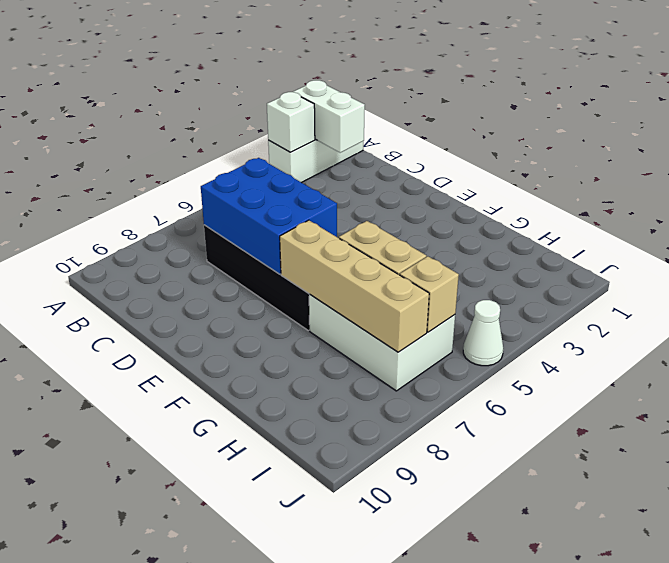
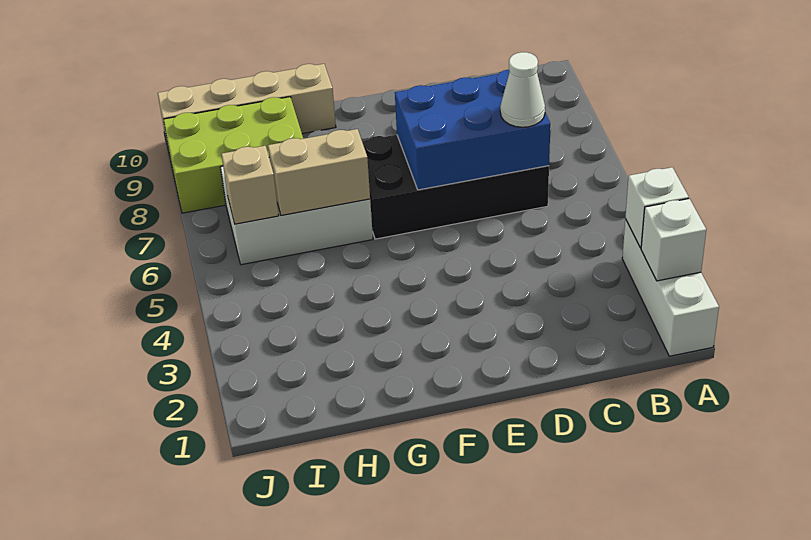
white brick A2:B2 level 2 -> white brick A2 level 2
tan brick F7:I7 level 2 -> tan brick G10:J10 level 1
none -> lime brick H8:J9 level 1
white cone J5 level 1 -> white cone C6 level 3

